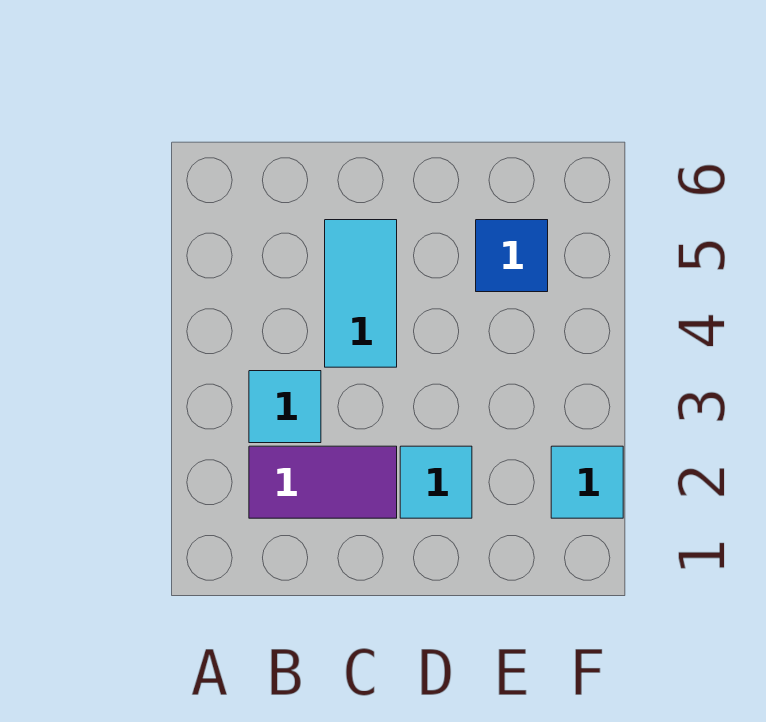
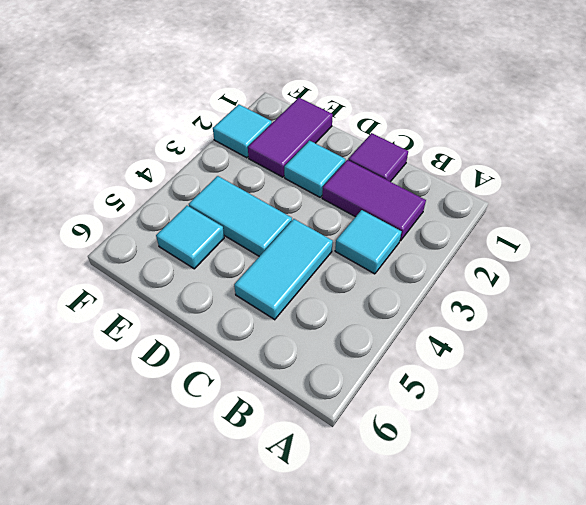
none -> purple tile C1 level 1
none -> cyan tile D4:E4 level 1
none -> purple tile E1:E2 level 1
blue tile E5 level 1 -> cyan tile E5 level 1

